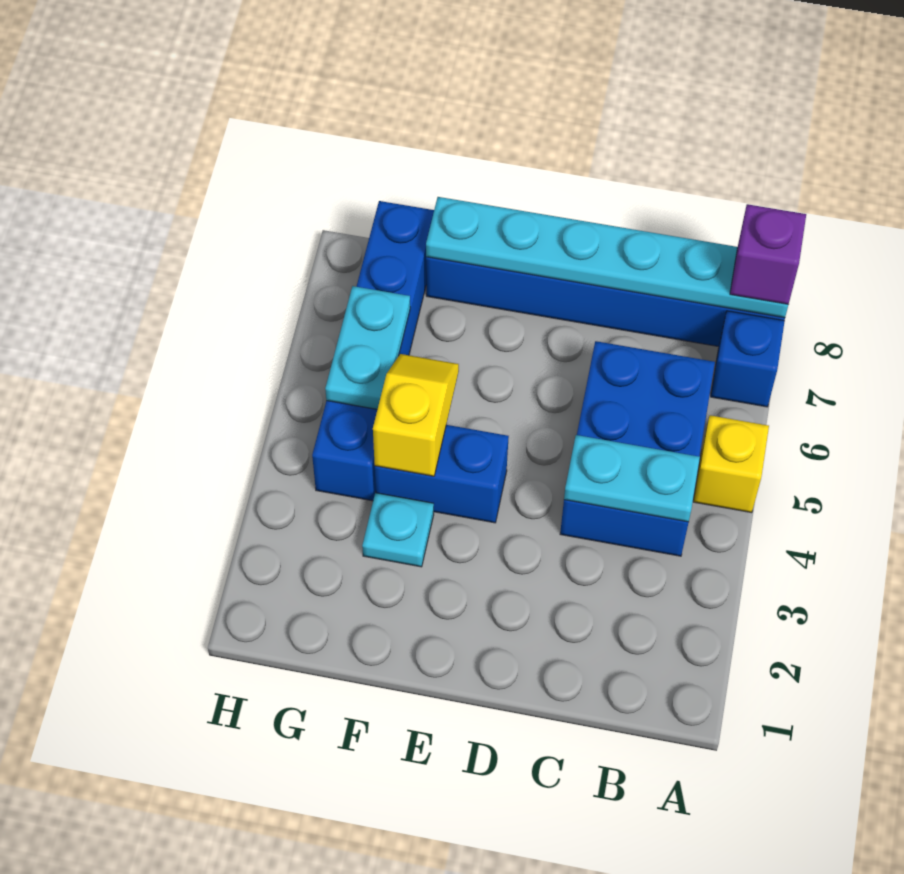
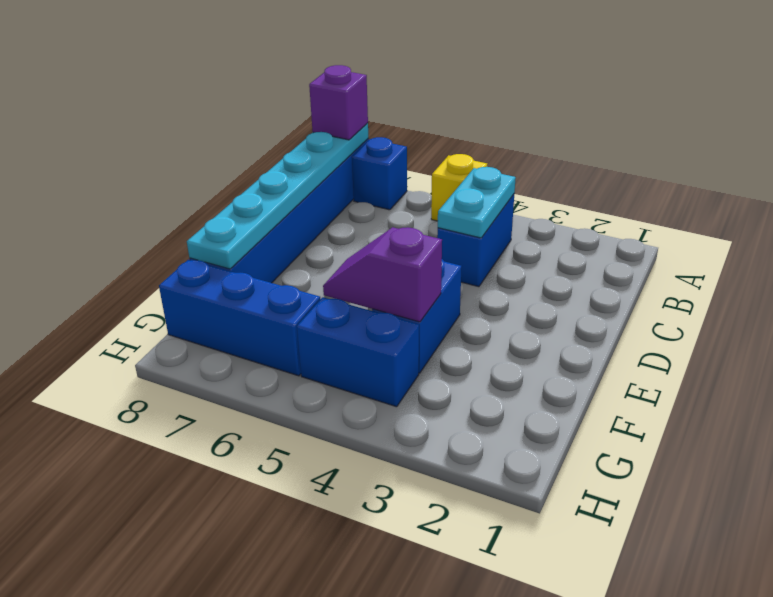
blue brick B4:C6 level 1 -> blue brick B4:C4 level 1
cyan plate F3 level 1 -> none
yellow slope F4:F5 level 2 top 4 -> purple slope F4:F5 level 2 top 4
cyan plate G5:G6 level 2 -> none

